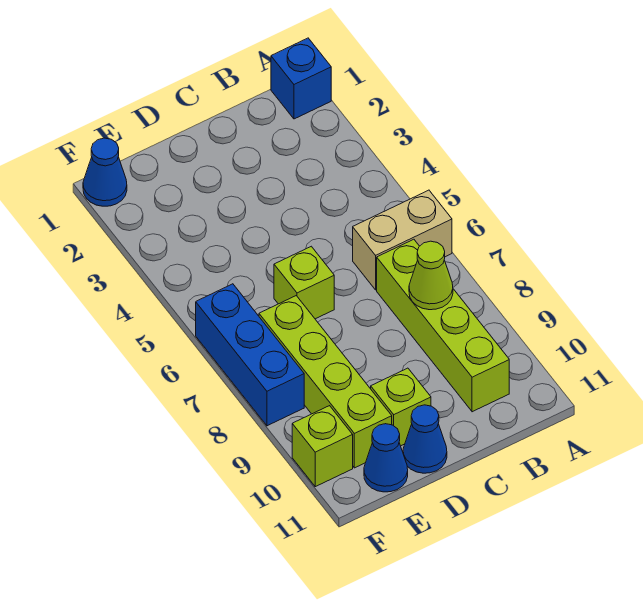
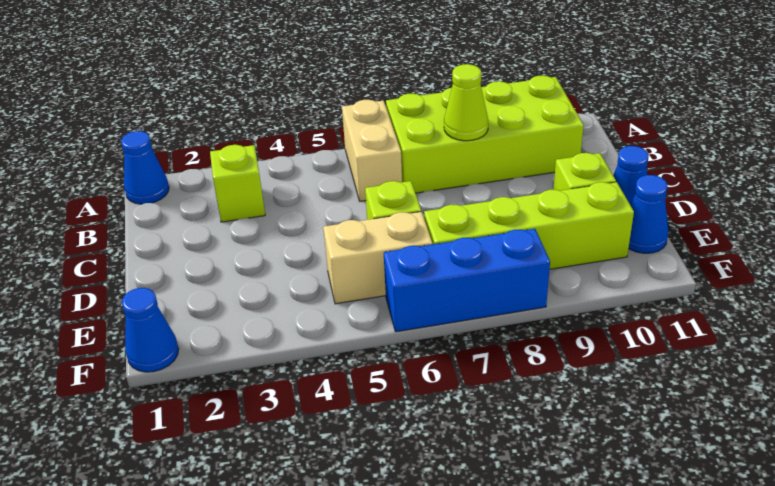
blue brick A1 level 1 -> blue cone A1 level 1
lime brick B7:B10 level 1 -> lime brick A7:B10 level 1
none -> tan brick E5:E6 level 1
lime brick F10 level 1 -> lime brick B3 level 1

